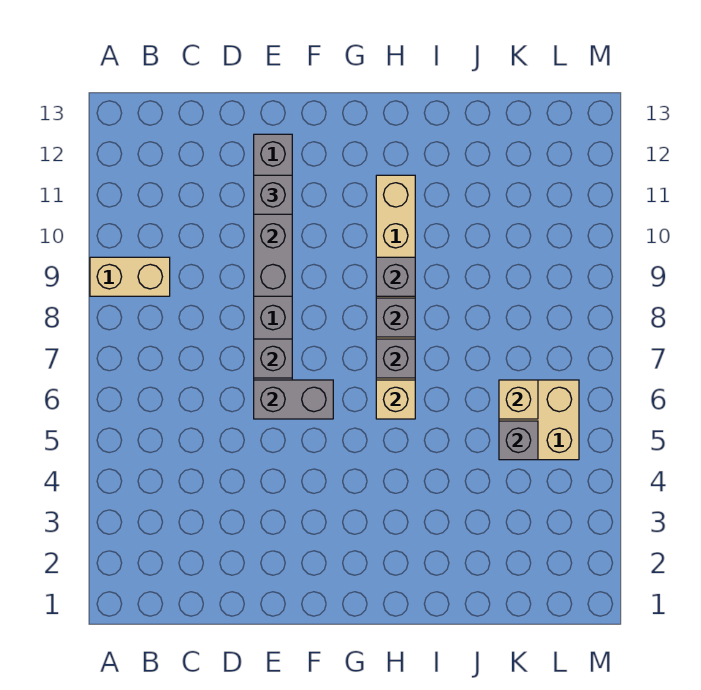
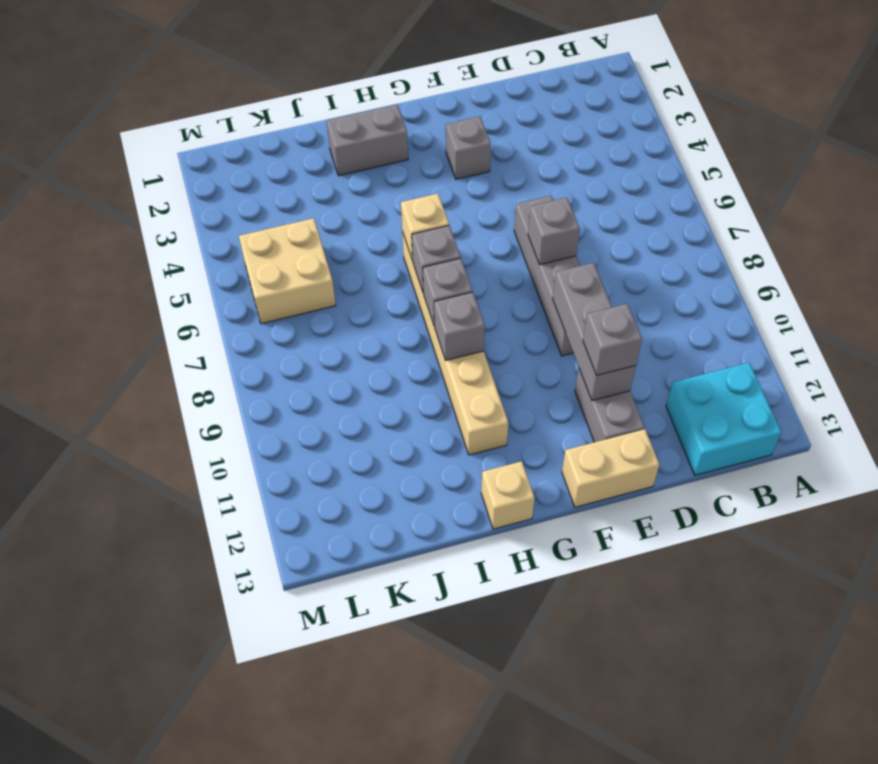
tan brick A9:B9 level 1 -> tan brick E13:F13 level 1
none -> cyan brick B12:C13 level 1
grey brick E6:F6 level 2 -> grey brick H2:I2 level 1
grey brick K5 level 2 -> grey brick F3 level 1
tan brick K6 level 2 -> tan brick H13 level 1

